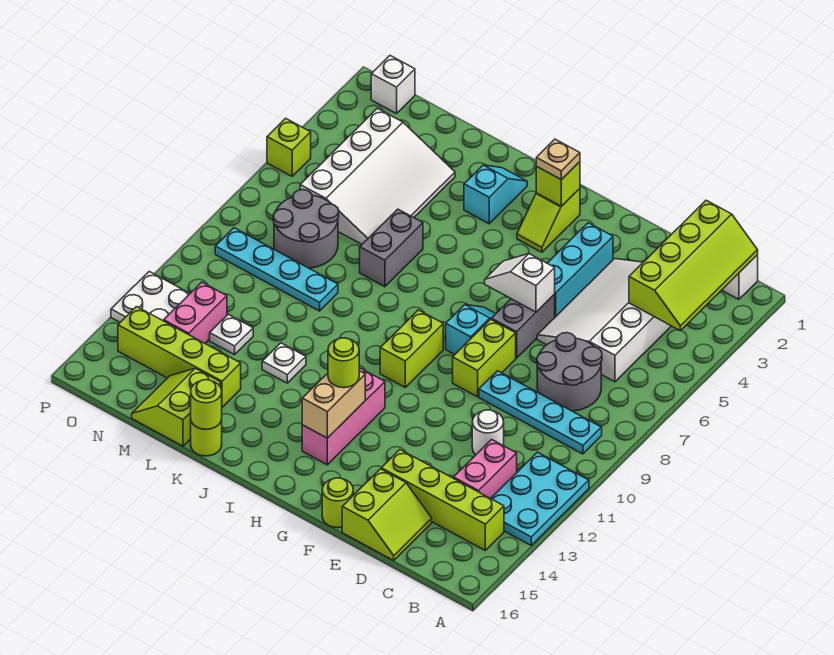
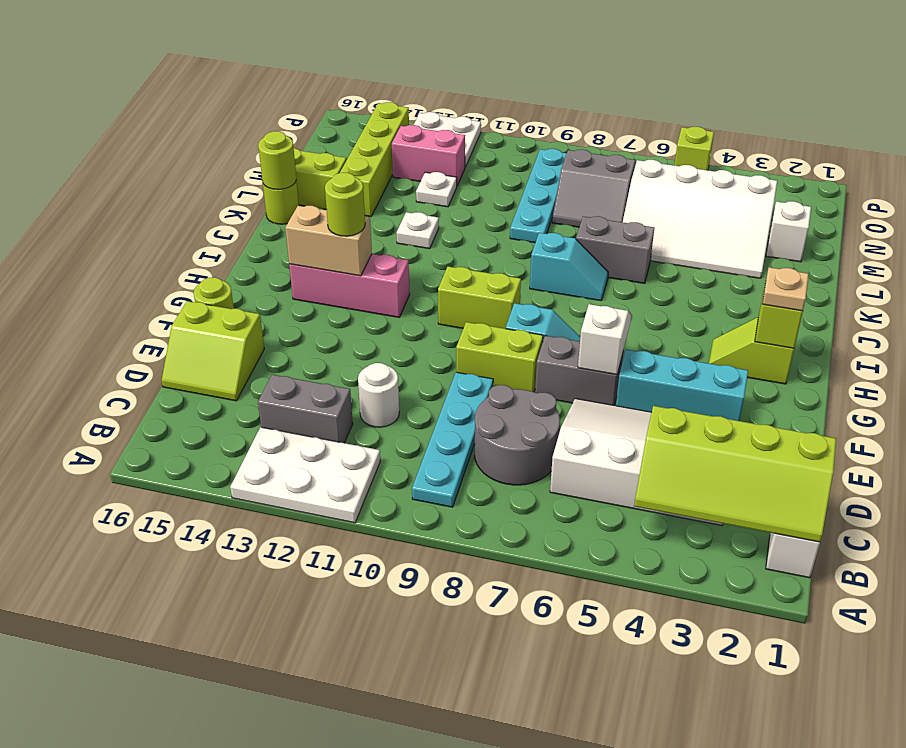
cyan plate A11:B13 level 1 -> white plate A11:B13 level 1
lime brick B14:E14 level 1 -> none
pink brick C12:C13 level 1 -> grey brick C12:C13 level 1
cyan slope J2:J3 level 1 top 3 -> cyan slope J7:J8 level 1 top 8
grey round brick M7:N8 level 1 -> grey slope M7:N8 level 1 top N
white brick O1 level 1 -> white brick M2 level 1

